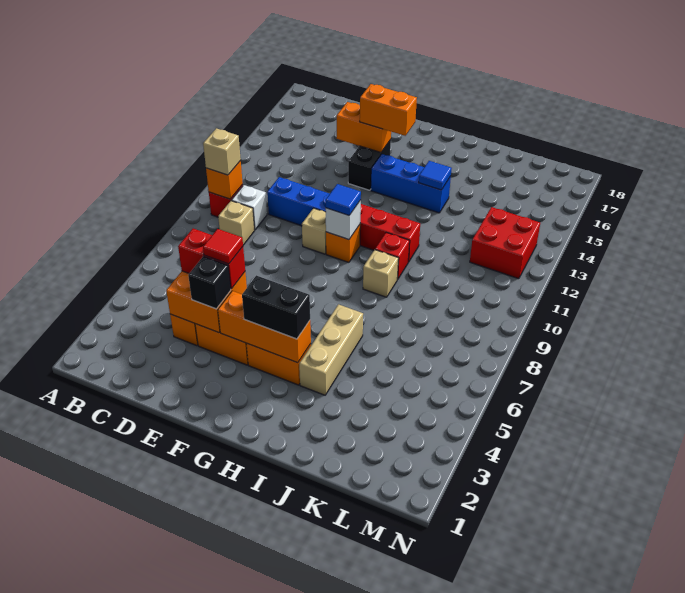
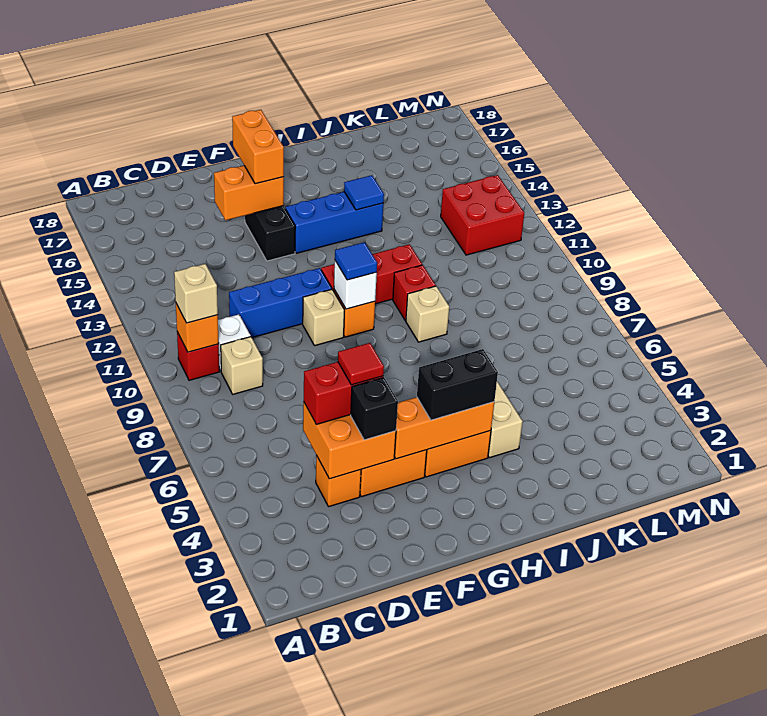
orange brick F15:G15 level 3 -> orange brick F15:F16 level 3

